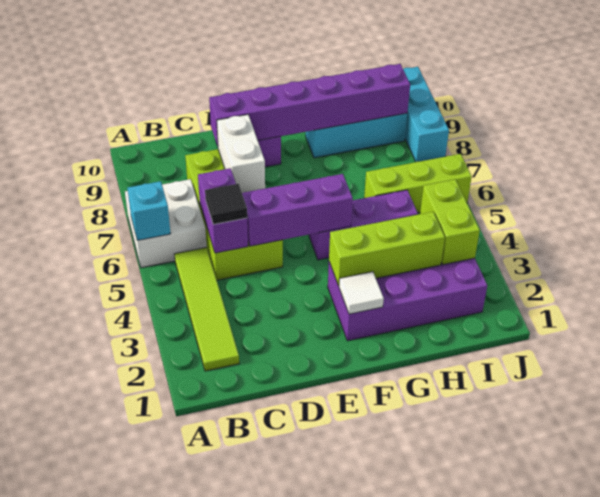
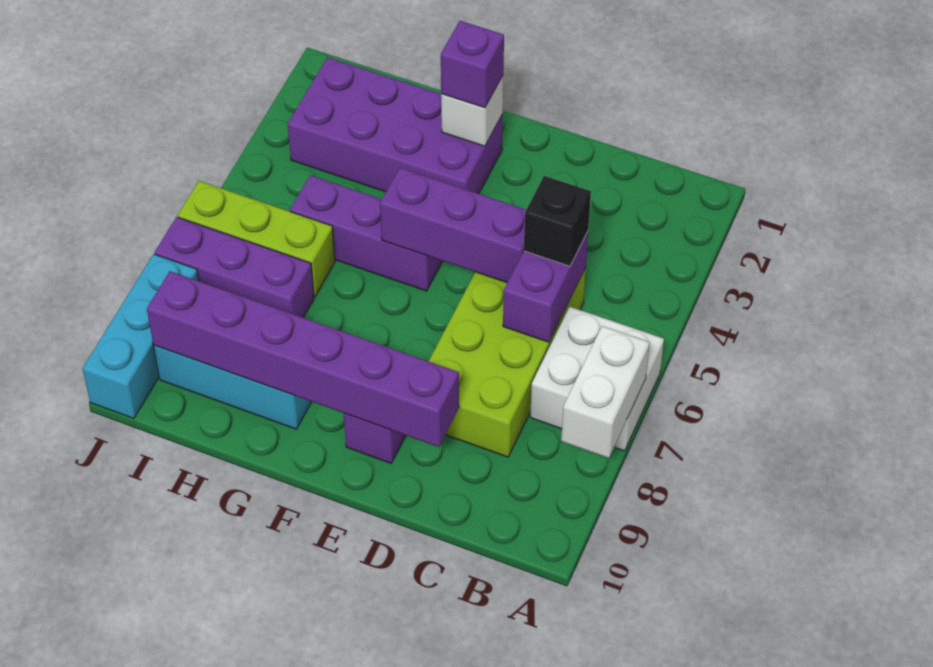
cyan brick A6 level 2 -> none
lime tile B2:B5 level 1 -> none
black tile C5 level 3 -> black brick C5 level 3
white brick D7:D8 level 2 -> white brick A7:A8 level 2
white tile F2 level 2 -> white brick F2 level 2
none -> purple brick F2 level 3
lime brick F3:H3 level 2 -> none
none -> purple brick H7:J7 level 1
lime brick I3:I4 level 2 -> none

